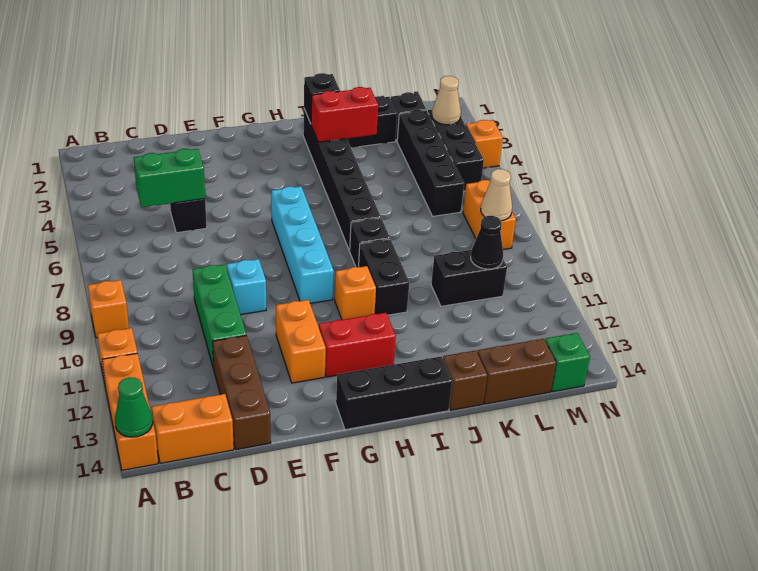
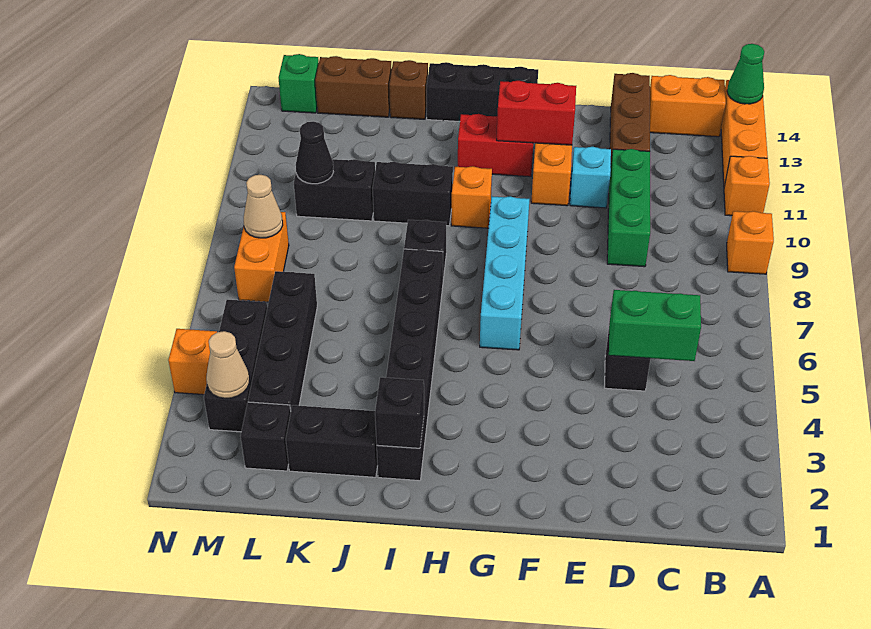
cyan brick E9 level 1 -> cyan brick E11 level 1
red brick I3:J3 level 2 -> red brick F12:G12 level 2
black brick I9:I10 level 1 -> black brick I10:J10 level 1

